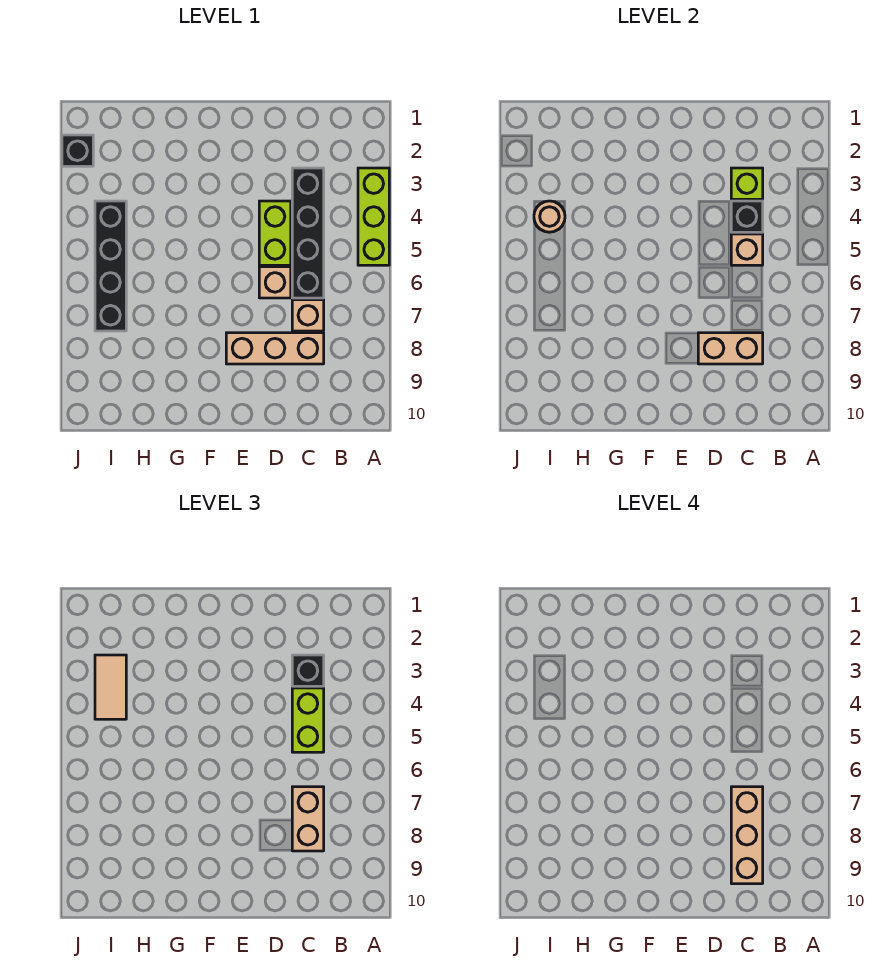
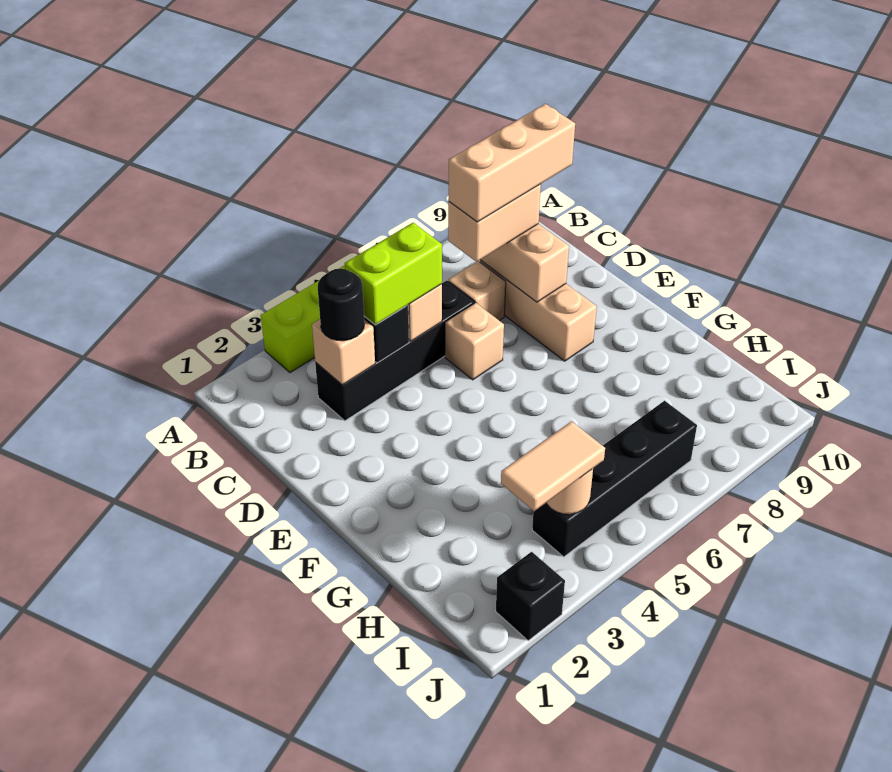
lime brick C3 level 2 -> tan brick C3 level 2
black brick C3 level 3 -> black round brick C3 level 3
lime brick D4:D5 level 1 -> none

